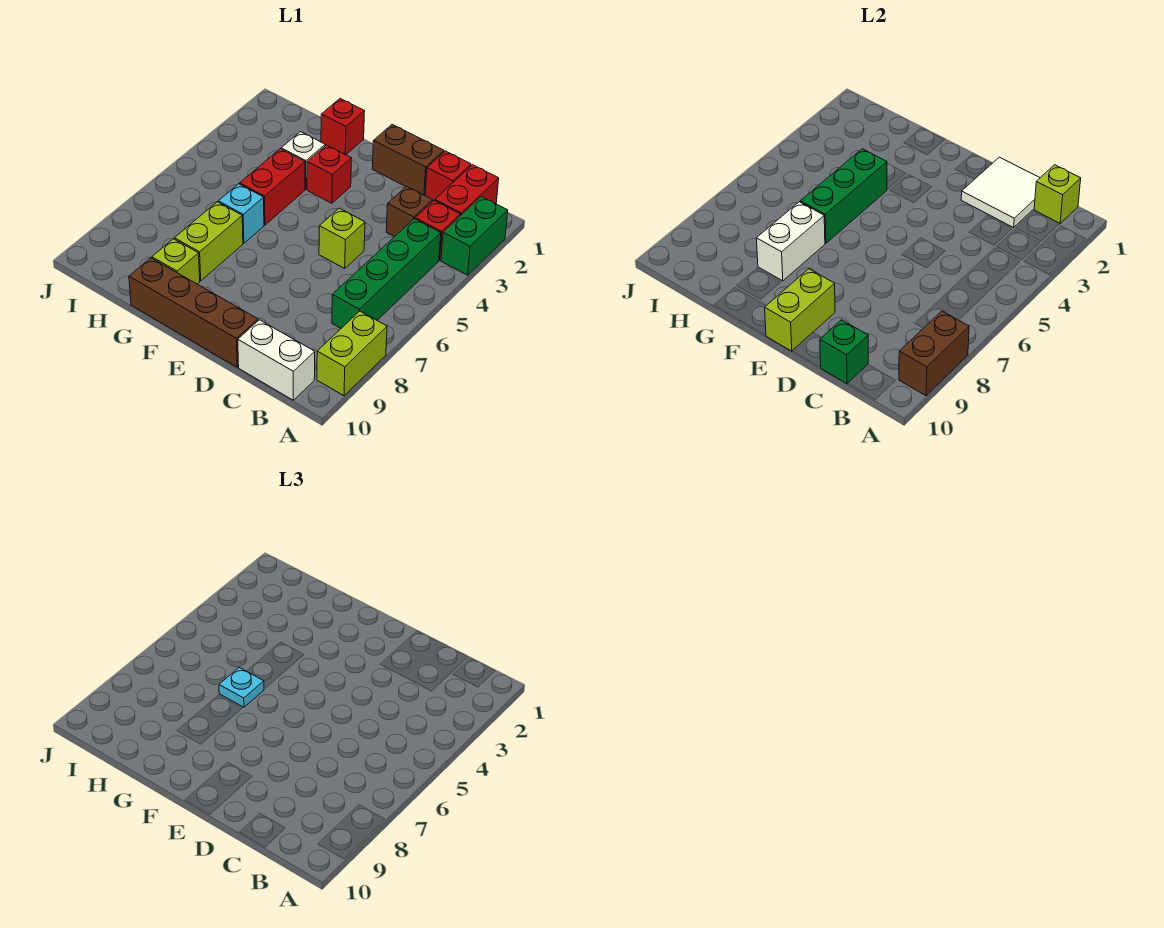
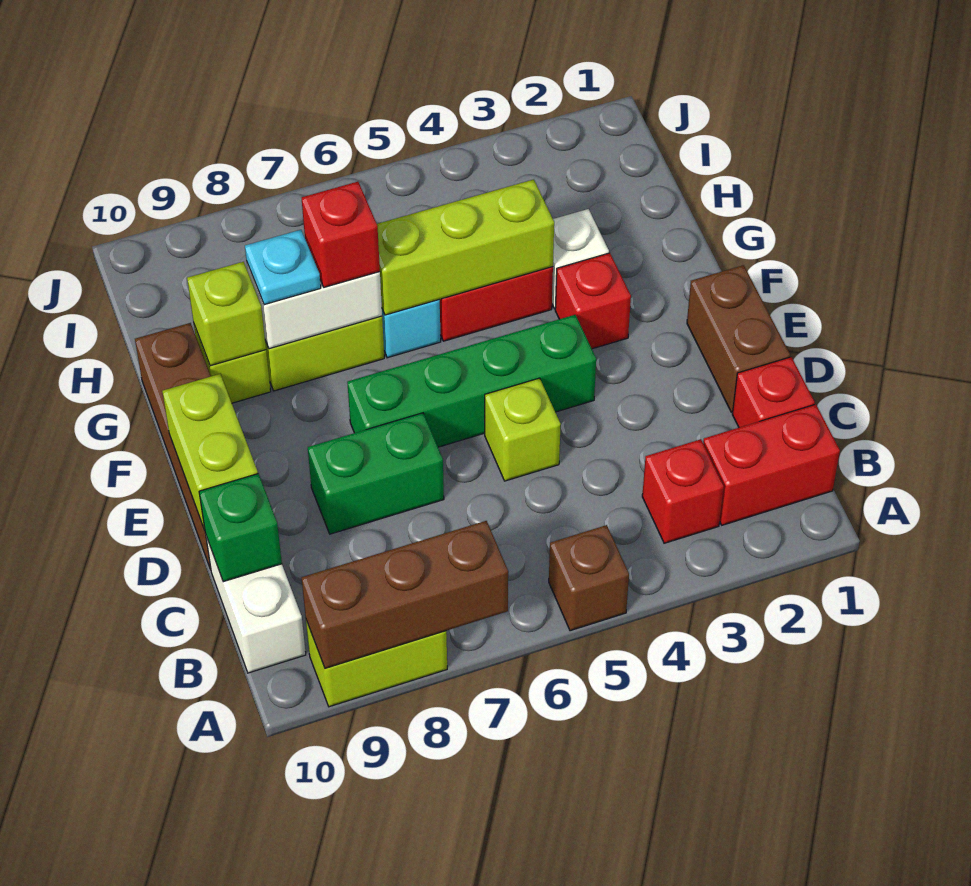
green brick A2:A3 level 1 -> green brick D7:D8 level 1
brown brick A8:A9 level 2 -> brown brick A7:A9 level 2
lime brick B1 level 2 -> lime brick G9 level 2
green brick B4:B7 level 1 -> green brick E4:E7 level 1
white tile C1:D2 level 2 -> none
brown brick C3 level 1 -> brown brick A5 level 1
lime brick E9:E10 level 2 -> lime brick D10:E10 level 2
red brick G1 level 1 -> red brick G7 level 3
green brick G4:G6 level 2 -> lime brick G4:G6 level 2
cyan plate G6 level 3 -> cyan plate G8 level 3

